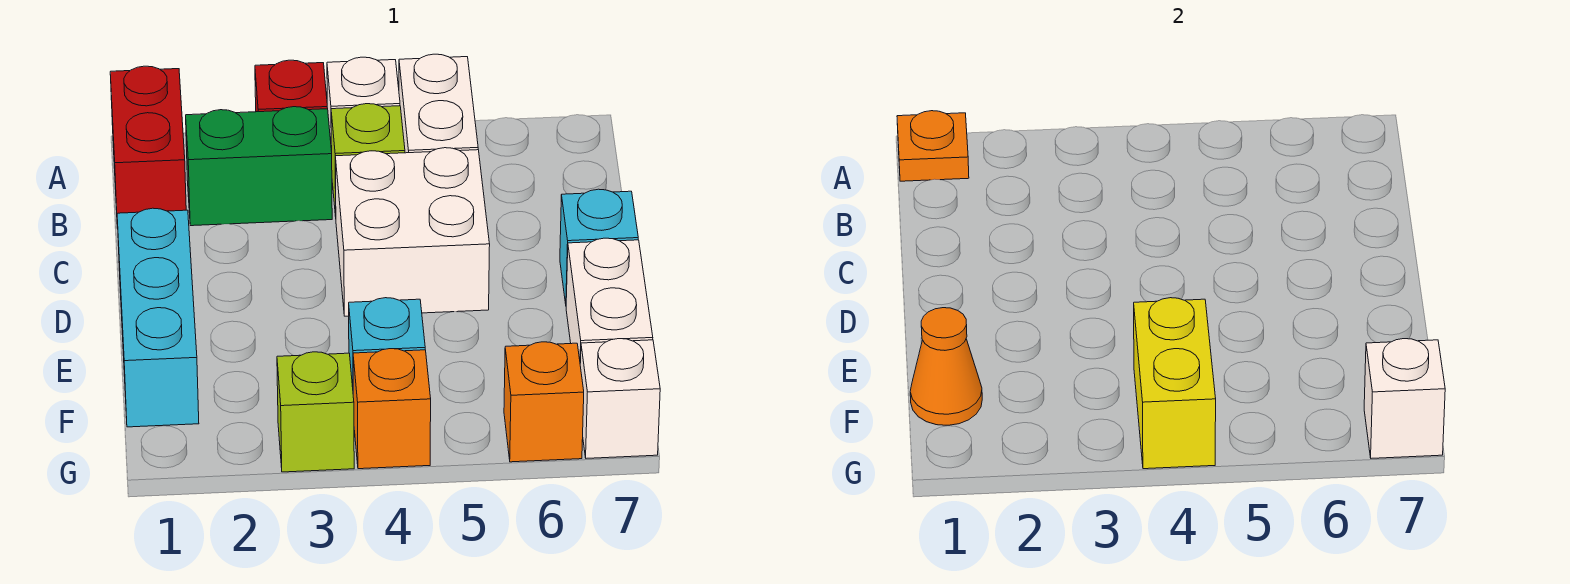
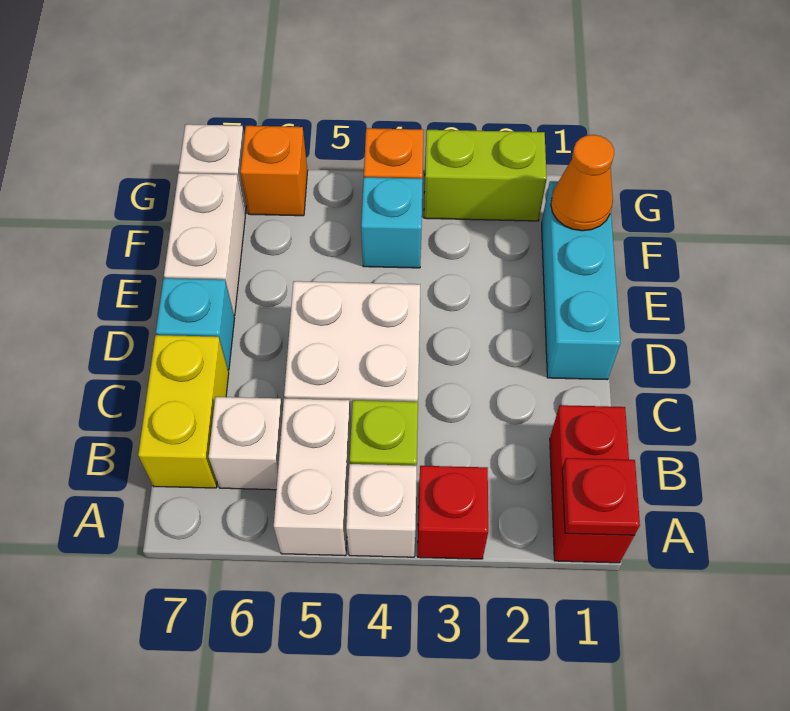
orange plate A1 level 2 -> red plate A1 level 2
green brick B2:B3 level 1 -> none
yellow brick F4:G4 level 2 -> yellow brick B7:C7 level 1
lime brick G3 level 1 -> lime brick G2:G3 level 1
white brick G7 level 2 -> white brick B6 level 1

